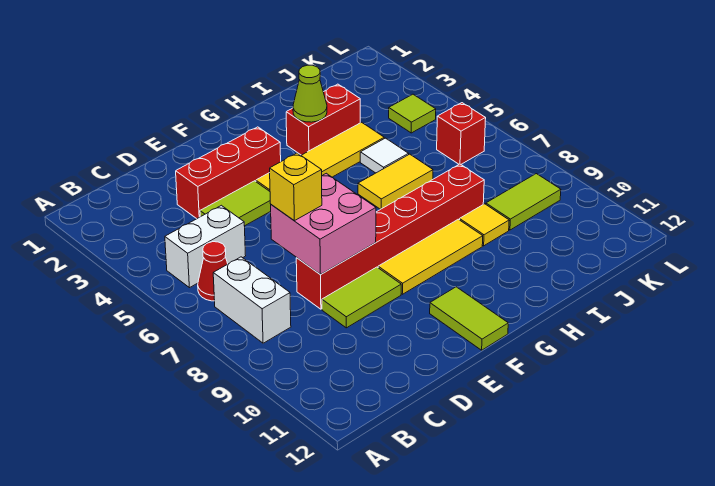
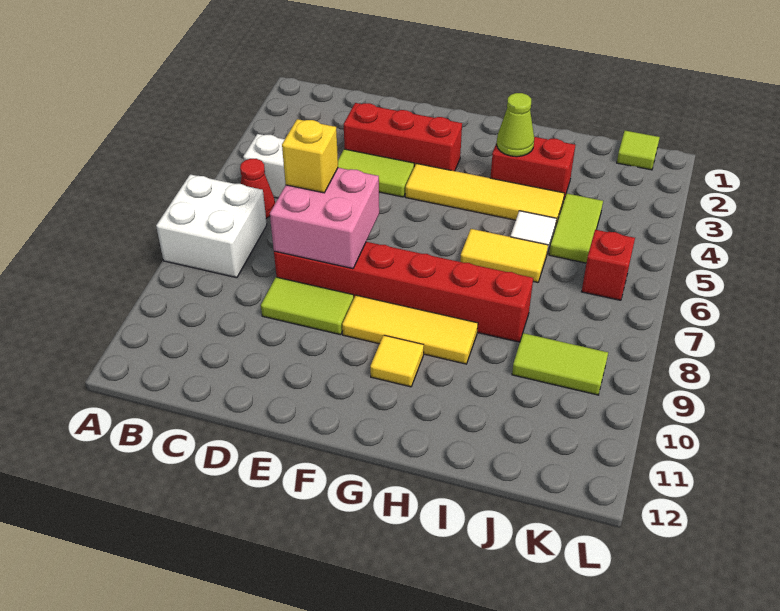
white brick B7:B8 level 1 -> white brick A7:B8 level 1
lime tile F11:F12 level 1 -> lime tile J4:J5 level 1
yellow tile I9 level 1 -> yellow tile G10 level 1
lime tile K4 level 1 -> lime tile K1 level 1

